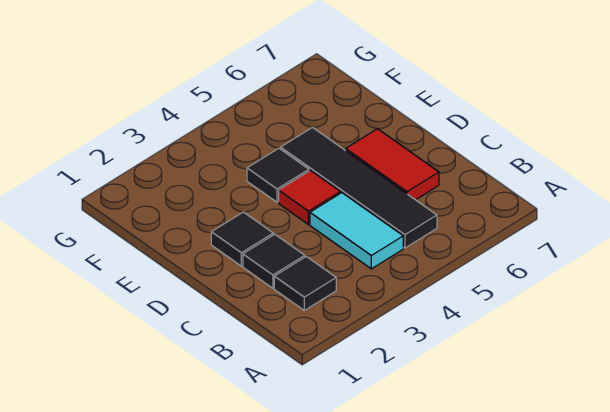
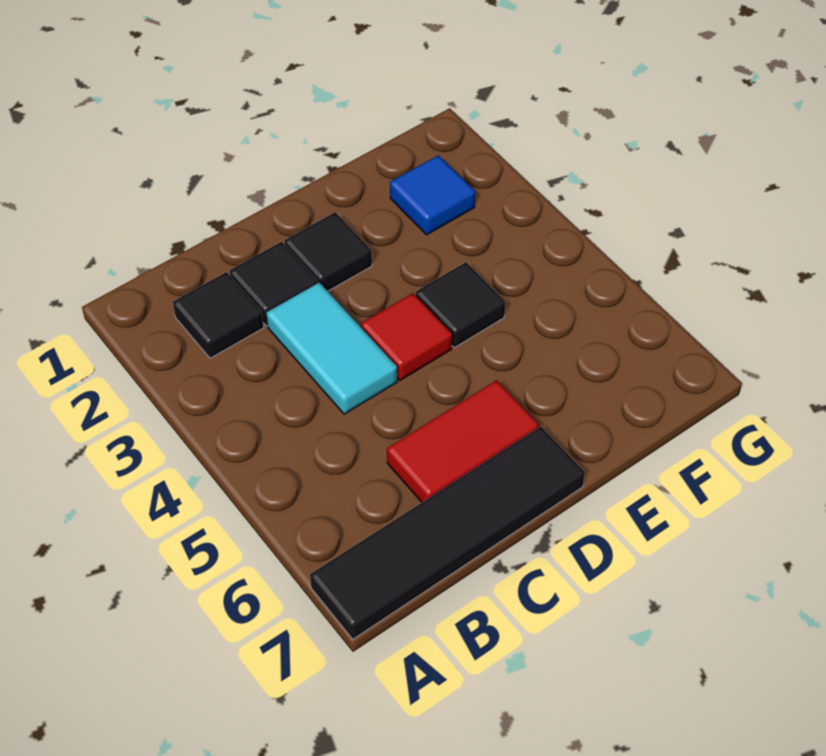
cyan tile B4:C4 level 1 -> cyan tile C3:C4 level 1
black tile B5:E5 level 1 -> black tile A7:D7 level 1
none -> blue tile F2 level 1

